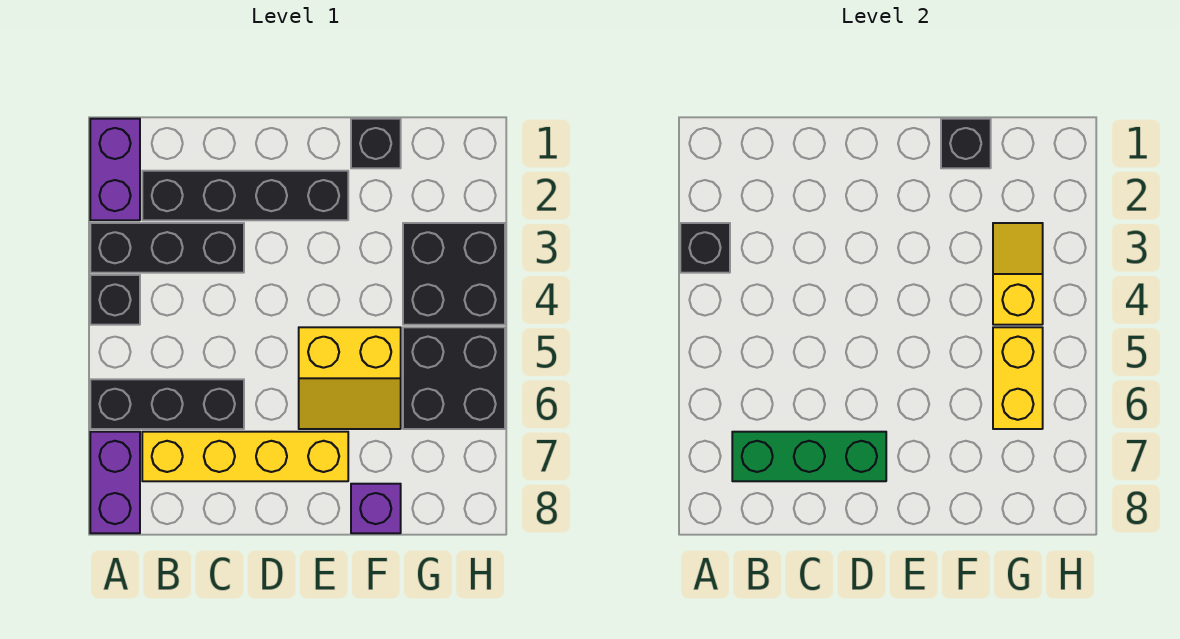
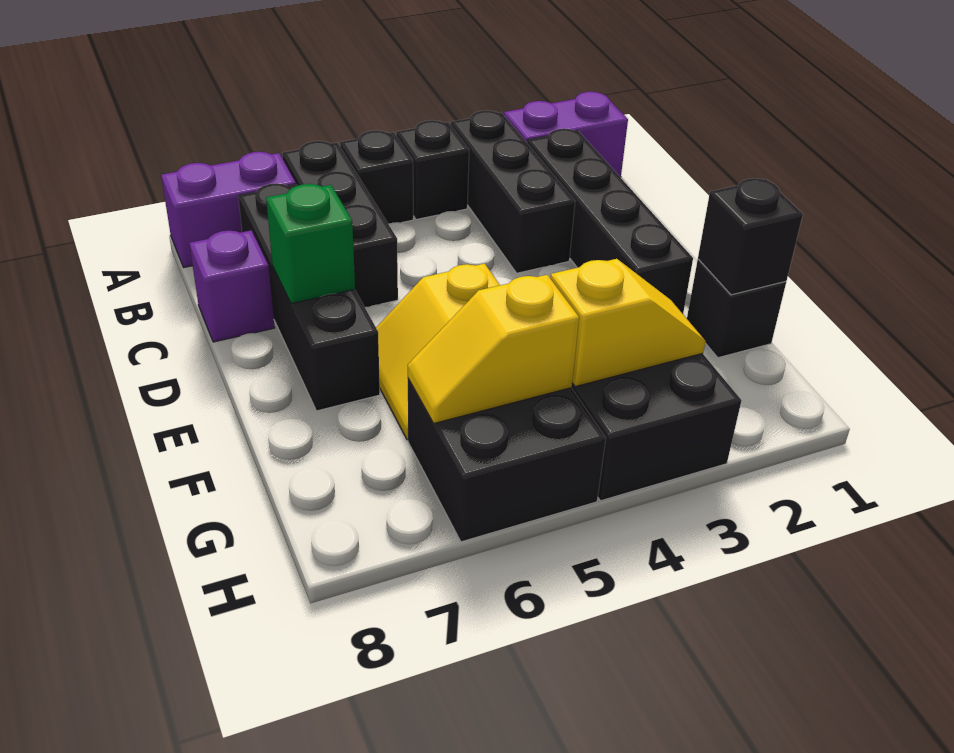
black brick A3 level 2 -> black brick A5 level 1
yellow brick B7:E7 level 1 -> black brick B7:E7 level 1
green brick B7:D7 level 2 -> green brick D7 level 2
purple brick F8 level 1 -> purple brick C8 level 1
yellow brick G5:G6 level 2 -> yellow slope G5:G6 level 2 top 5

